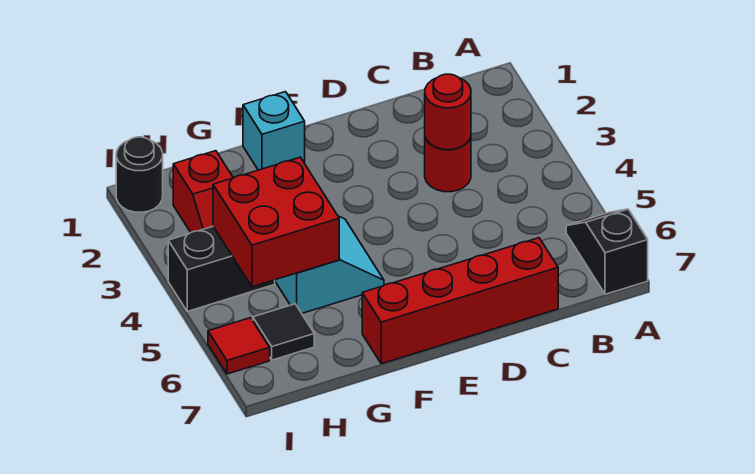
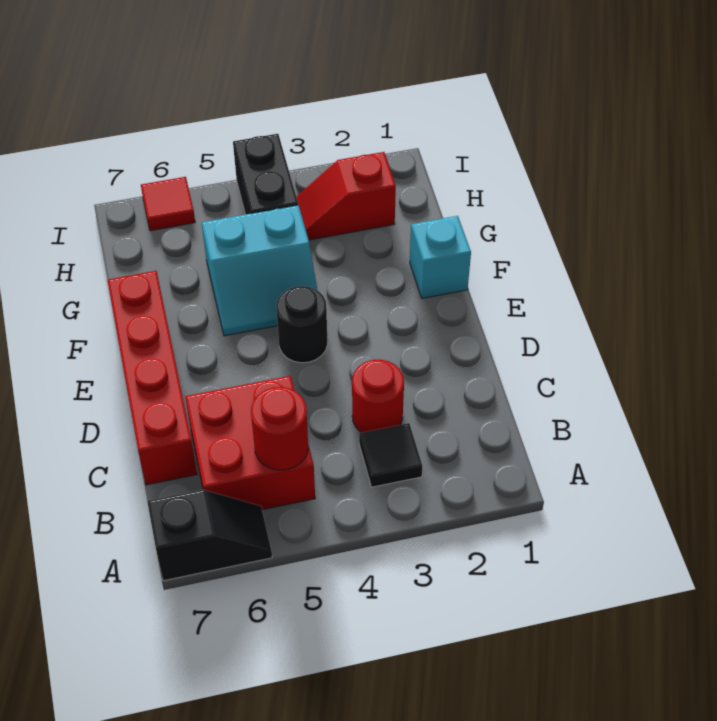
red round brick C3 level 2 -> red round brick B5 level 2
red brick G4:H5 level 2 -> red brick B5:C6 level 1
black tile H6 level 1 -> black tile B3 level 1
black round brick I1 level 1 -> black round brick E4 level 1

